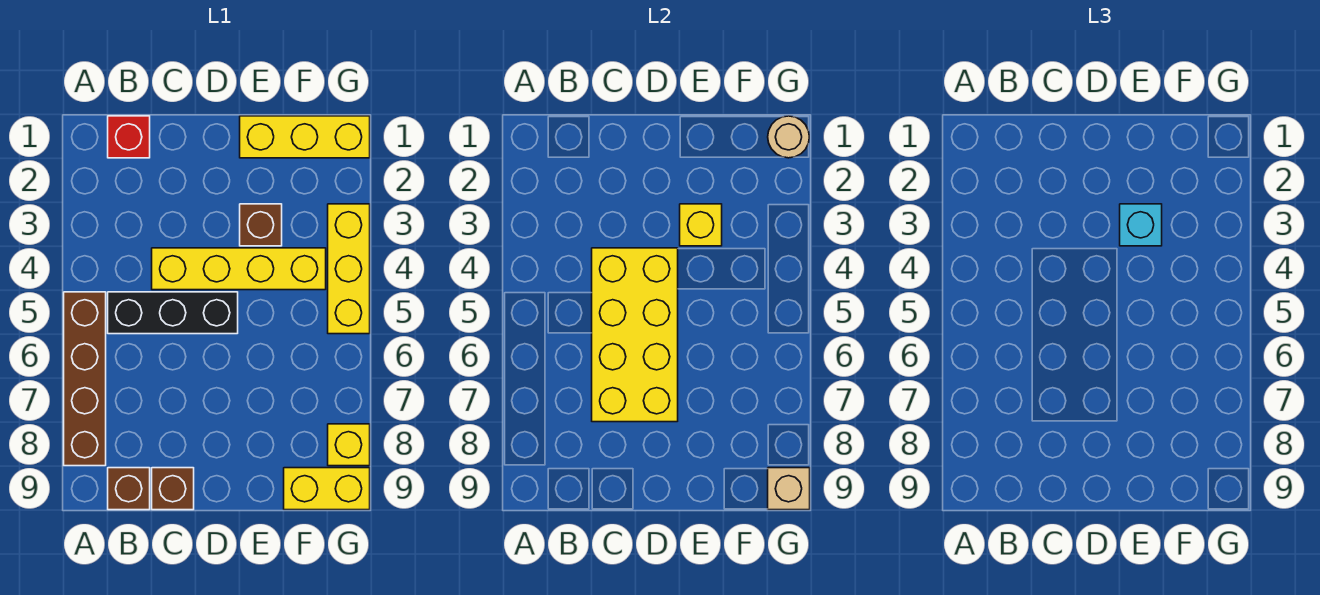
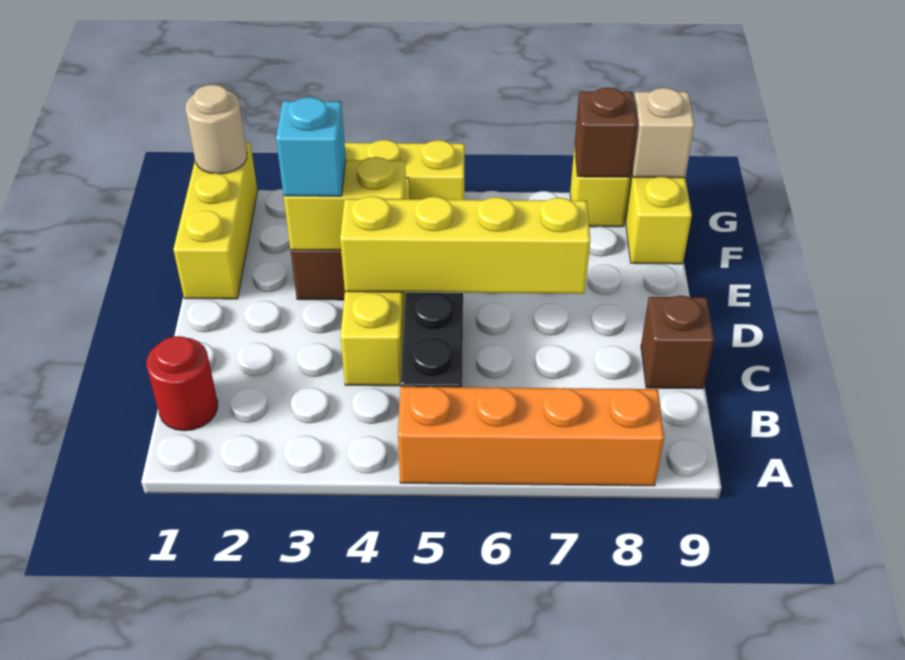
brown brick A5:A8 level 1 -> orange brick A5:A8 level 1
red brick B1 level 1 -> red round brick B1 level 1
brown brick B9 level 1 -> brown brick G8 level 2
yellow brick C4:D7 level 2 -> yellow brick D4:D7 level 2
yellow brick E3 level 2 -> yellow brick E3:E4 level 2

